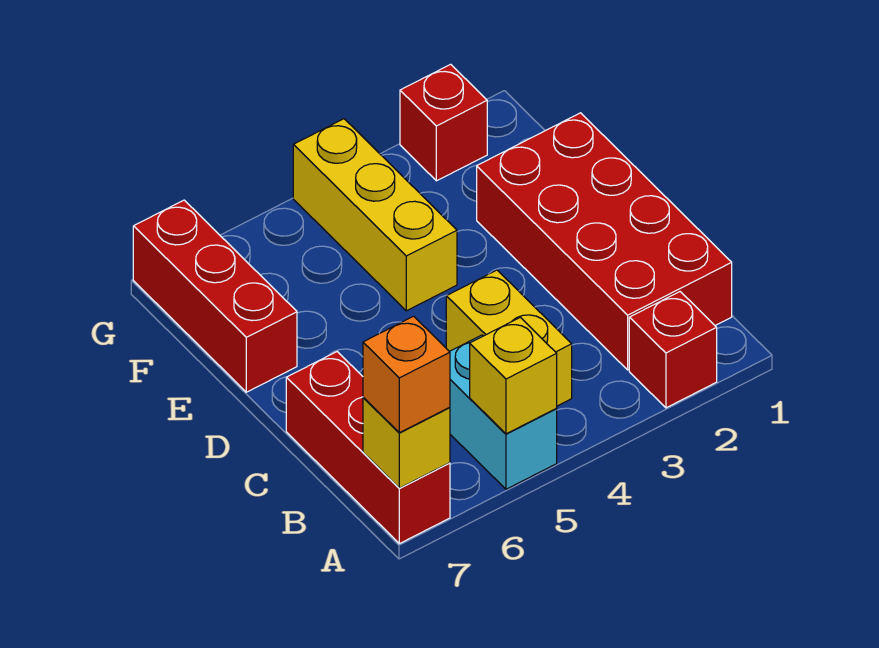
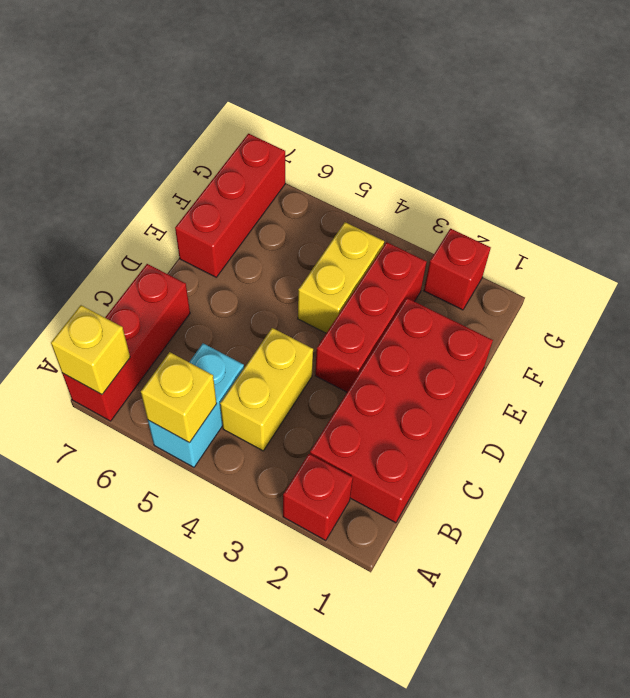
orange brick A7 level 3 -> none
none -> red brick D3:F3 level 1
yellow brick E4:G4 level 1 -> yellow brick E4:F4 level 1

